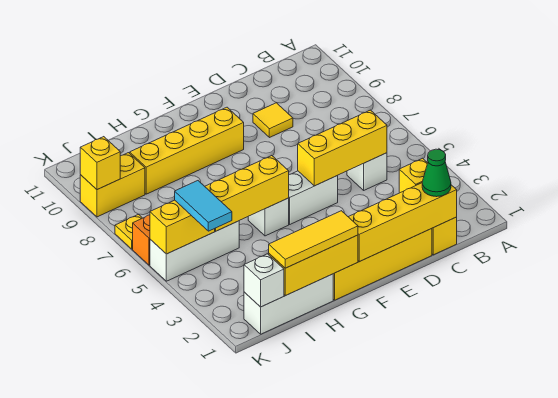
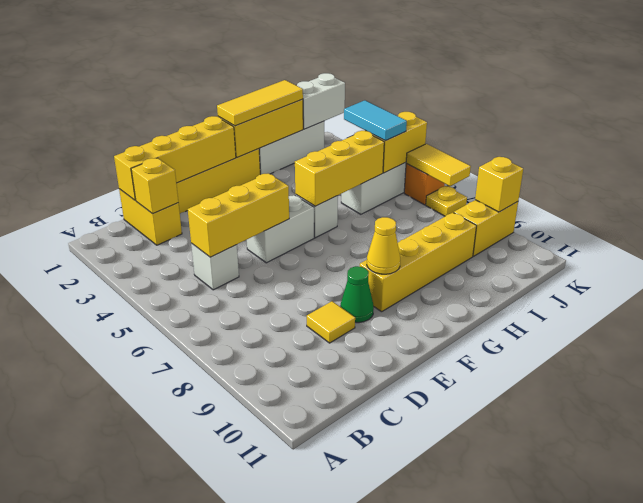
green cone C1 level 3 -> green cone E9 level 1
none -> yellow cone F9 level 2
white brick J1 level 2 -> white brick J1:K1 level 2
none -> yellow tile K6:K7 level 2

